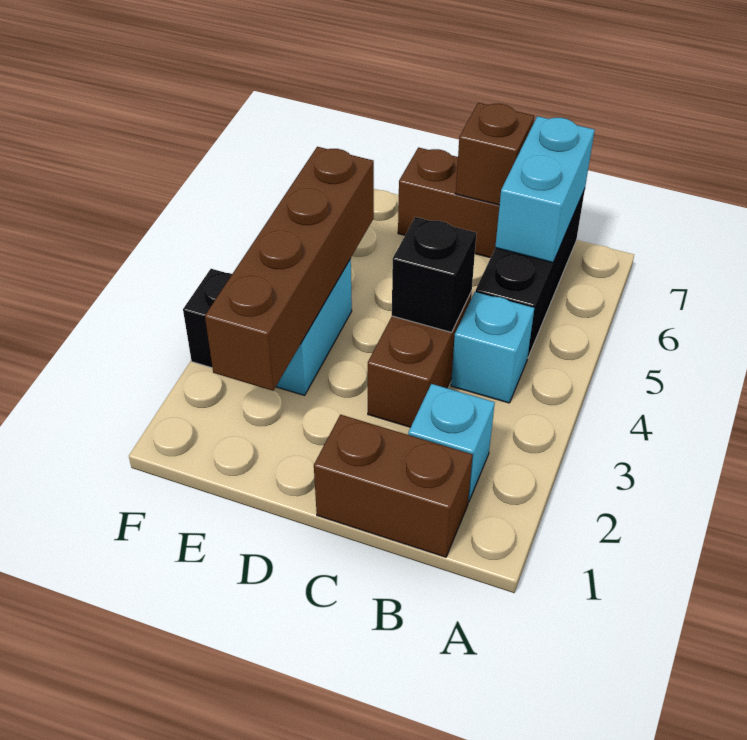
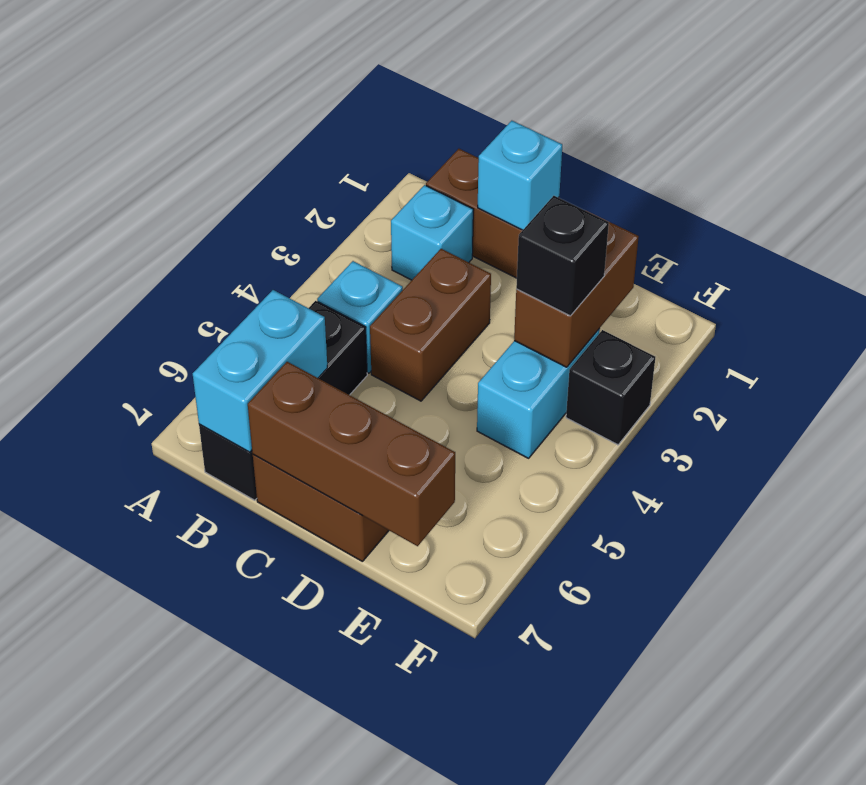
none -> cyan brick C1 level 2
black brick C4 level 2 -> black brick E3 level 3
brown brick C7 level 2 -> brown brick C7:E7 level 2
brown brick E2:E5 level 2 -> brown brick E2:E3 level 2

